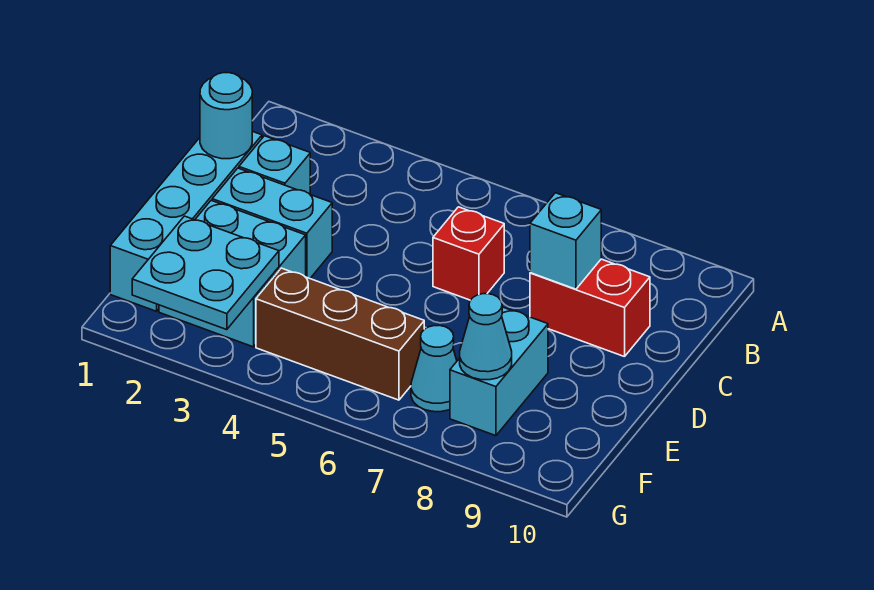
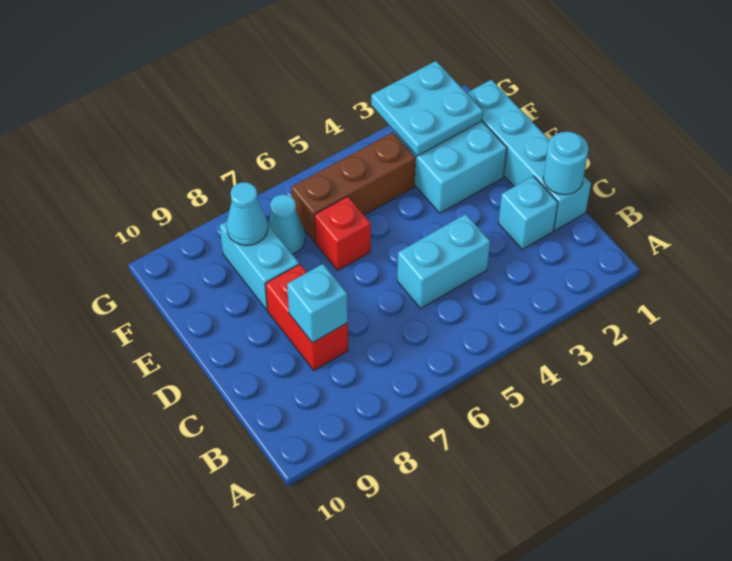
red brick C6 level 1 -> red brick E6 level 1
red brick C8:C9 level 1 -> red brick C8:D8 level 1
cyan brick D2:D3 level 1 -> cyan brick C4:C5 level 1

